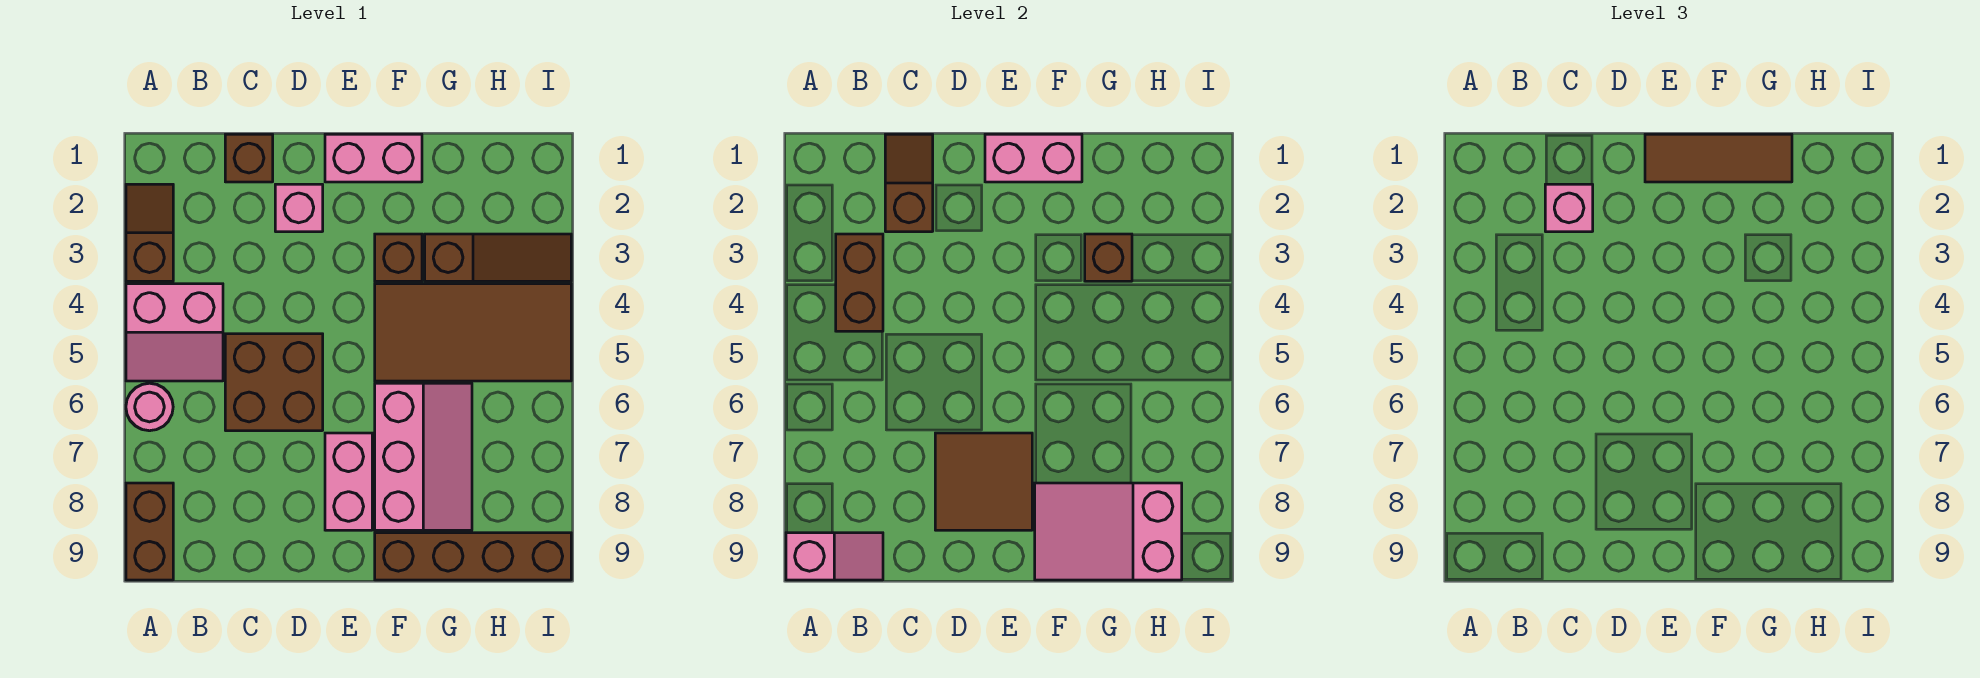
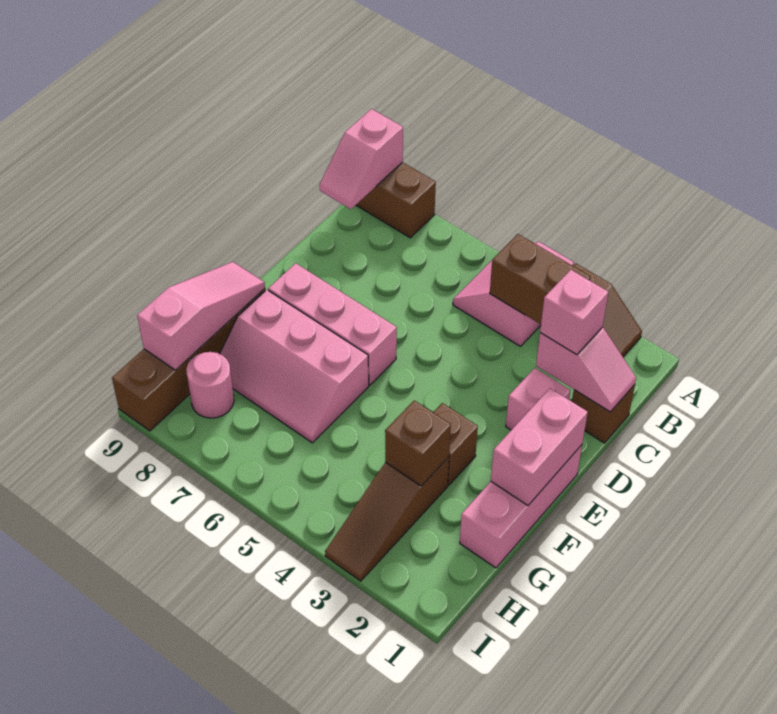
pink round brick A6 level 1 -> pink round brick H8 level 1
brown slope C1:C2 level 2 top 2 -> pink slope C1:C2 level 2 top 2
brown brick C5:D6 level 1 -> none
brown tile D7:E8 level 2 -> none
pink brick E1:F1 level 1 -> pink brick E1:G1 level 1
brown tile E1:G1 level 3 -> none
pink brick E7:E8 level 1 -> pink brick E6:E8 level 1
brown tile F4:I5 level 1 -> none
pink slope F8:H9 level 2 top H -> pink slope F9:H9 level 2 top H

